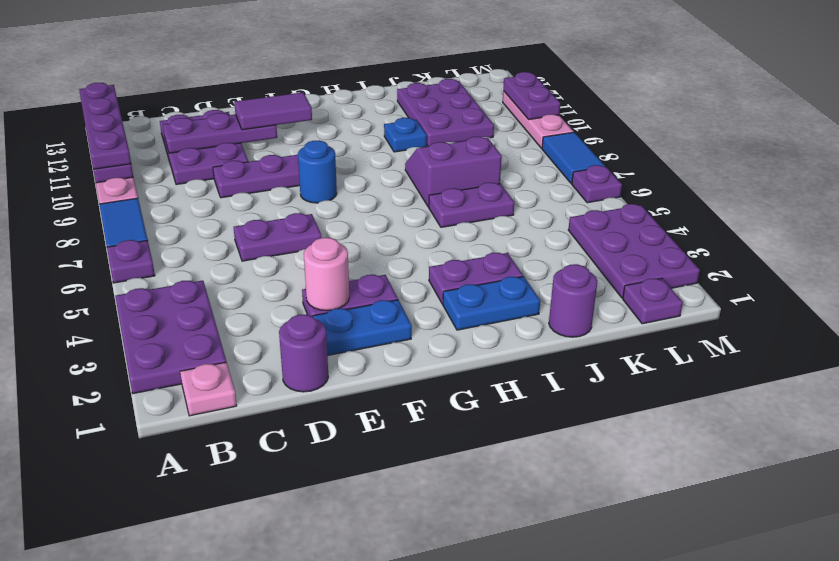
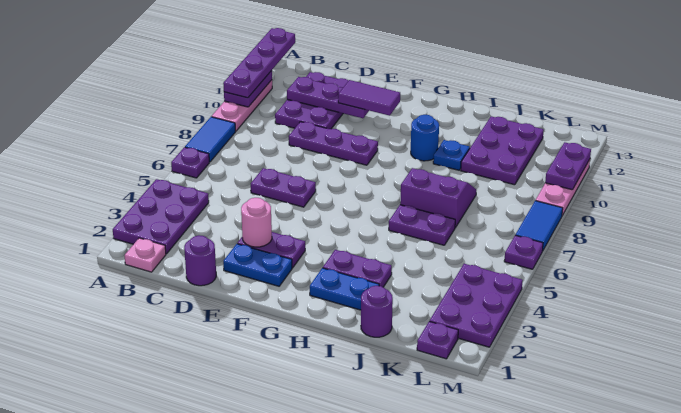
blue round brick F8 level 1 -> blue round brick H10 level 1

